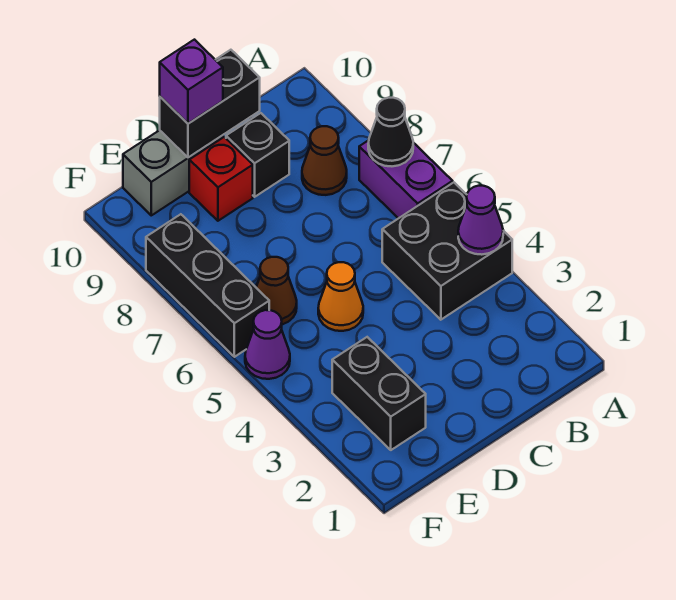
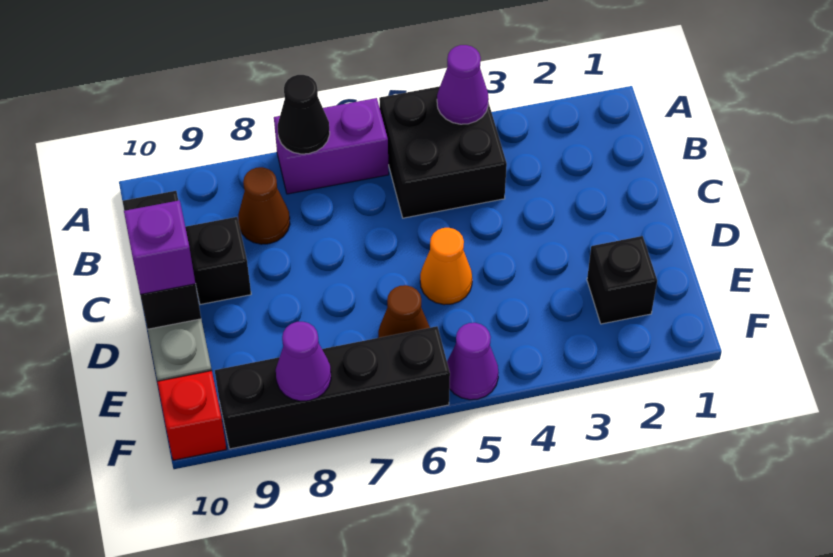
red brick D9 level 1 -> red brick F10 level 1
black brick E2:E3 level 1 -> black brick E2 level 1
black brick F6:F8 level 1 -> black brick F6:F9 level 1
none -> purple cone F8 level 2

